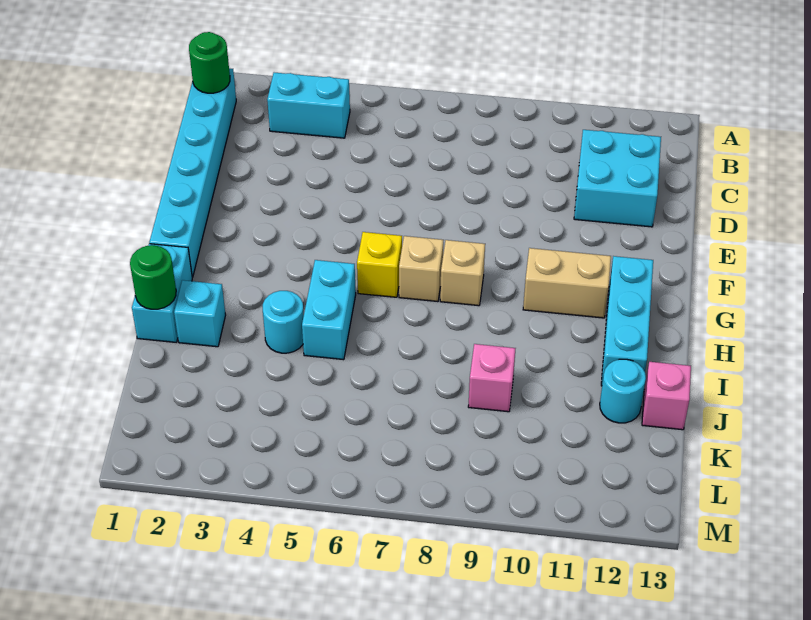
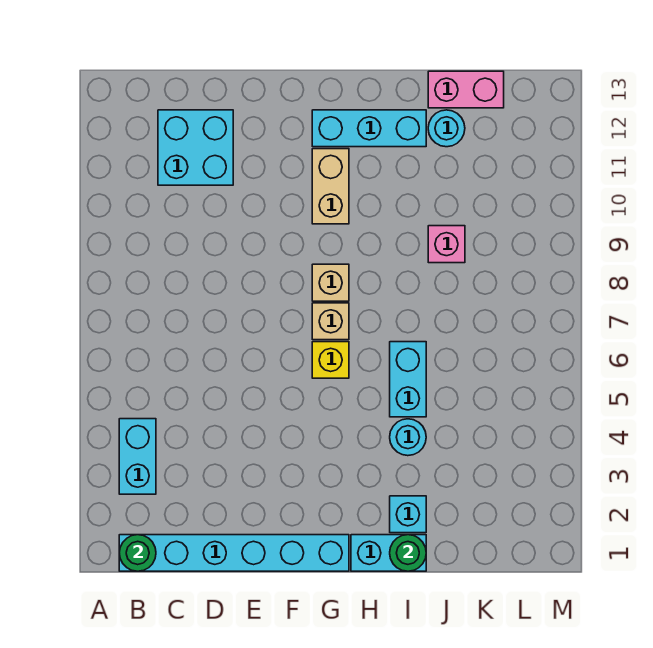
cyan brick H5:I5 level 1 -> cyan brick I5:I6 level 1
pink brick J13 level 1 -> pink brick J13:K13 level 1

